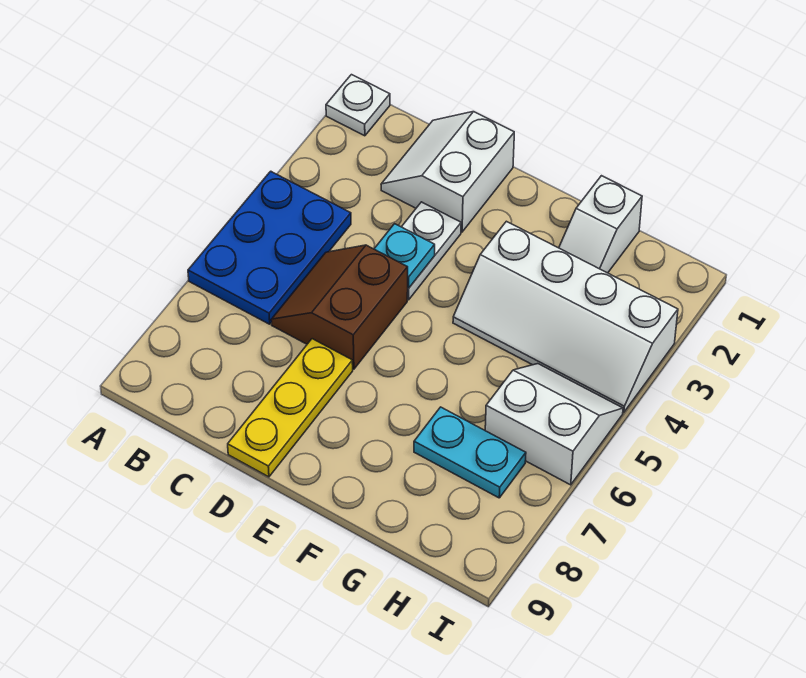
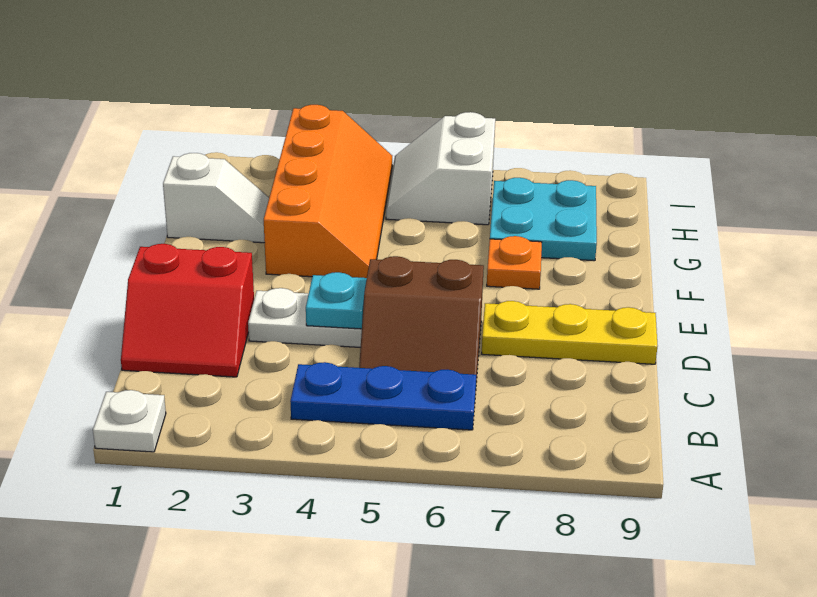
blue plate A4:B6 level 1 -> blue plate B4:B6 level 1
white slope C1:D2 level 1 top D -> red slope C1:D2 level 1 top D
white slope F3:I4 level 1 top 3 -> orange slope F3:I4 level 1 top 3
none -> orange plate F7 level 1
cyan plate G7:H7 level 1 -> cyan plate G7:H8 level 1

